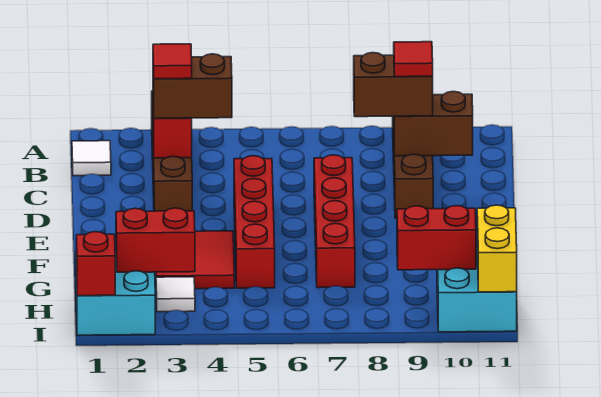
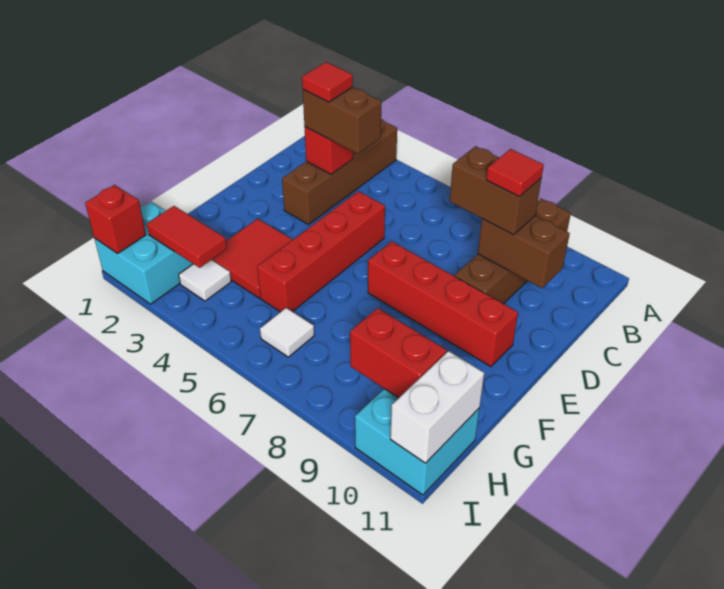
white tile B1 level 1 -> white tile H6 level 1
red brick D7:G7 level 1 -> red brick E7:E10 level 1
red brick H2:H3 level 2 -> red tile H2:H3 level 2
yellow brick H11:I11 level 2 -> white brick H11:I11 level 2

